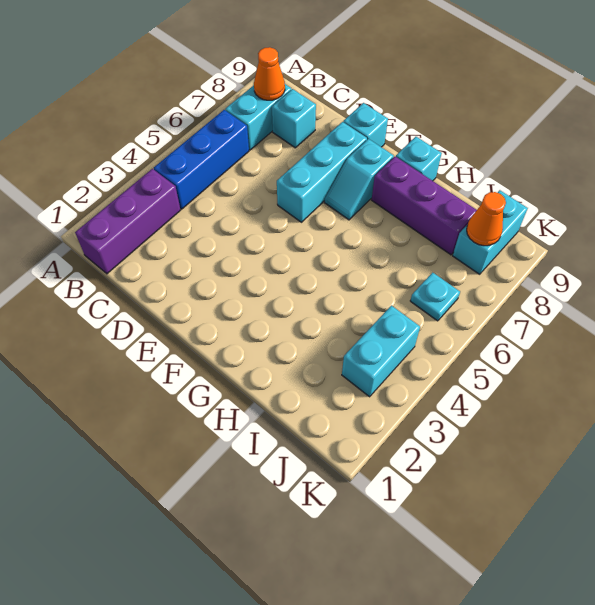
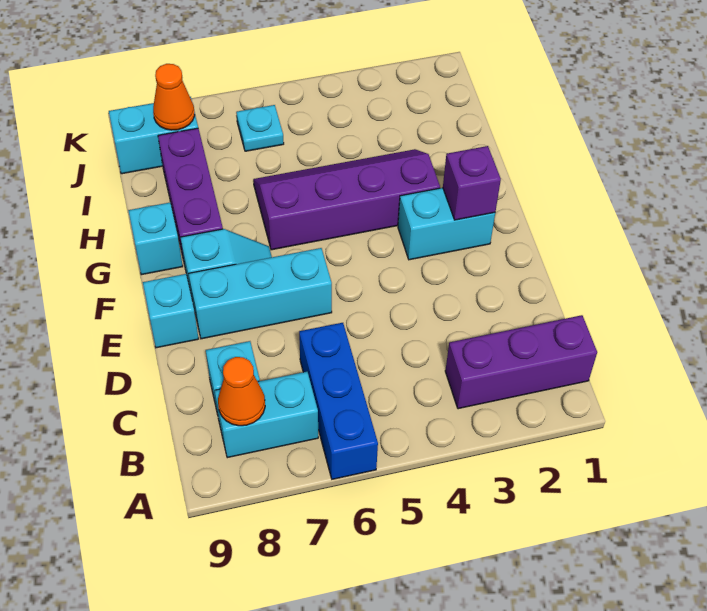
blue brick B4:B6 level 1 -> blue brick A6:C6 level 1
none -> purple brick F2 level 2
none -> purple slope G3:H6 level 1 top G
cyan brick J3:J4 level 1 -> cyan brick F2:F3 level 1

